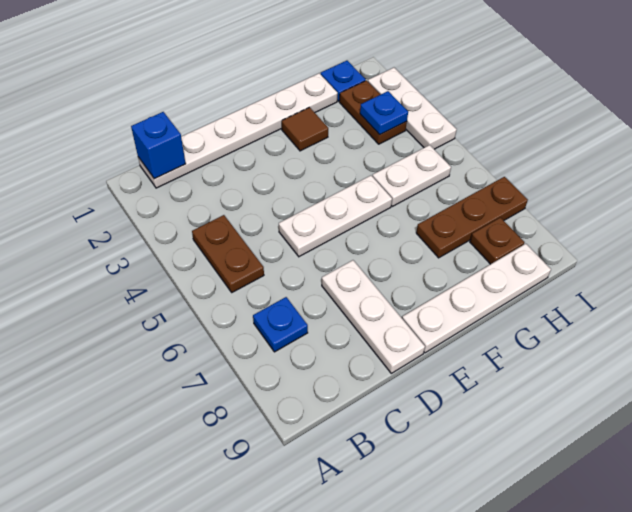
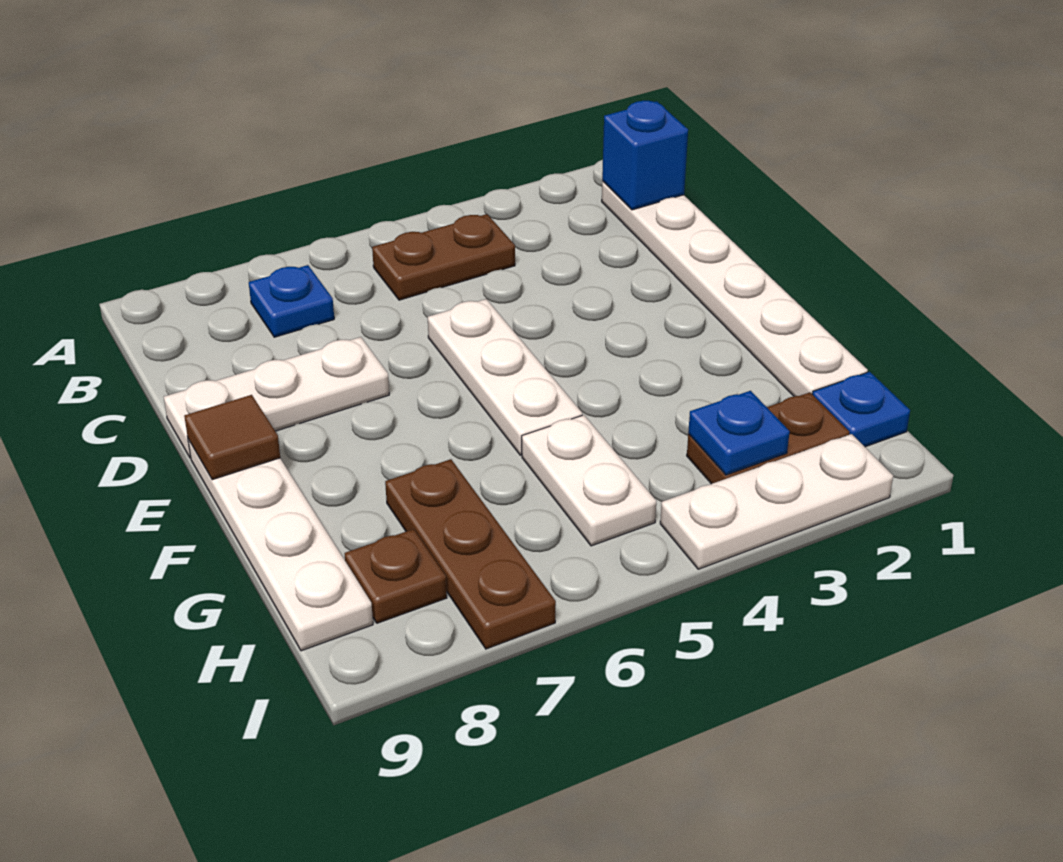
brown tile F2 level 1 -> brown tile E9 level 2

